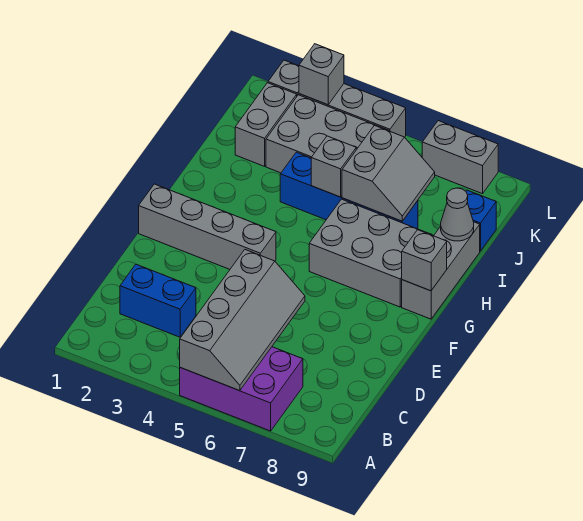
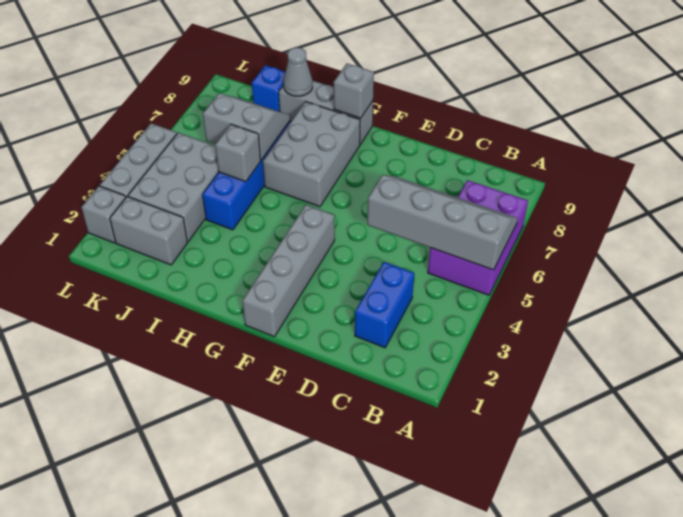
grey brick L3 level 2 -> none
grey brick L7:L8 level 1 -> none

